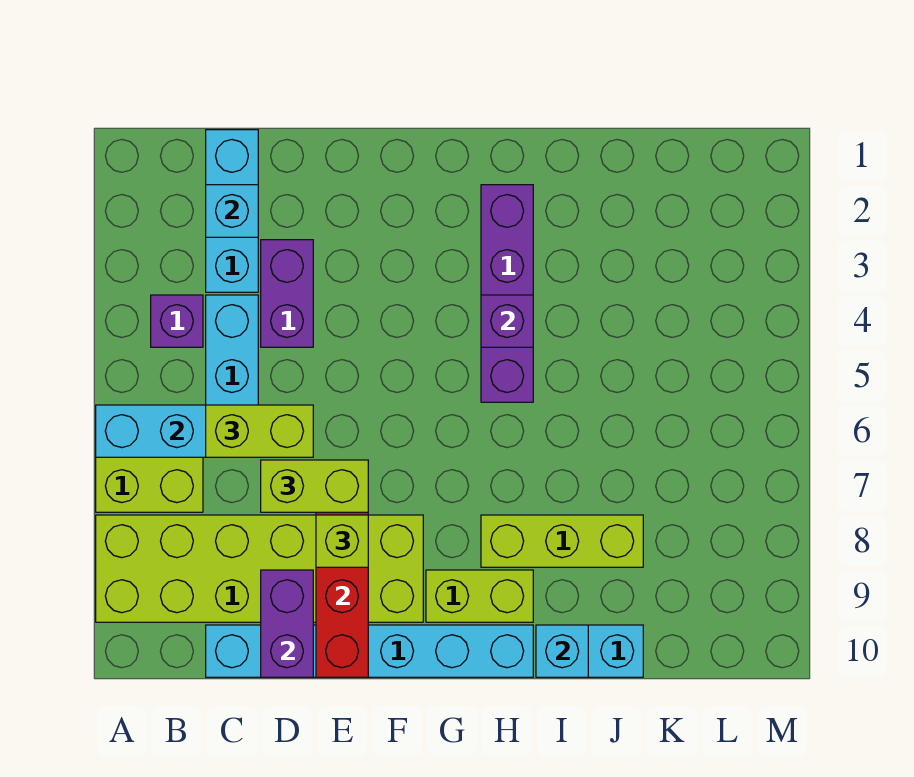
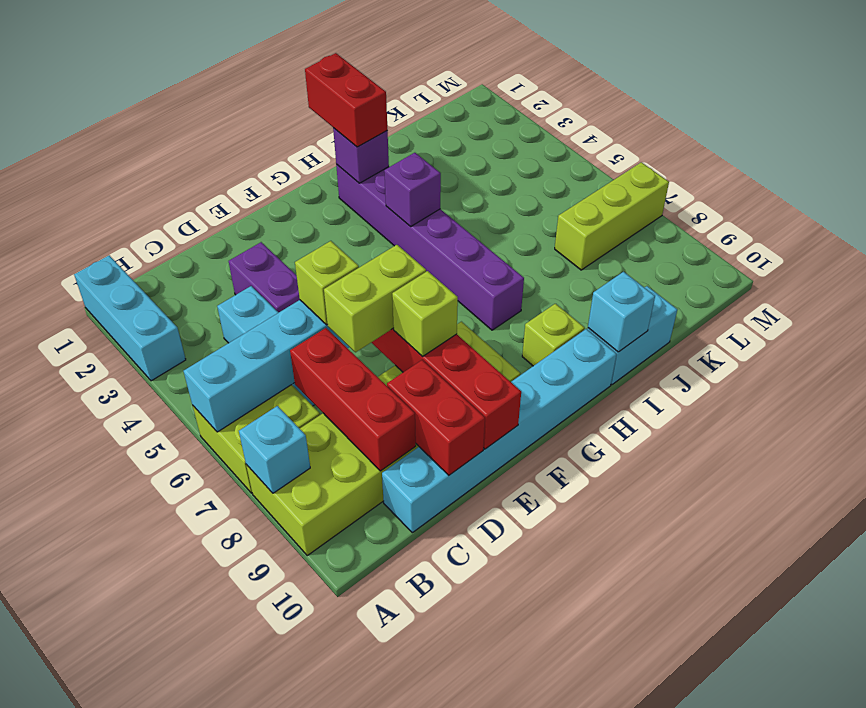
purple brick B4 level 1 -> purple brick H2 level 2
cyan brick C1:C3 level 1 -> cyan brick A1:A3 level 1
cyan brick C2 level 2 -> cyan brick A8 level 2
lime brick C6:D6 level 3 -> lime brick D6 level 3
none -> red brick C7:C9 level 2
purple brick D9:D10 level 2 -> red brick D9:D10 level 2
lime brick G9:H9 level 1 -> lime brick H9 level 1
none -> red brick H1:H2 level 3
purple brick H2:H5 level 1 -> purple brick H2:H7 level 1
lime brick H8:J8 level 1 -> lime brick K7:M7 level 1

